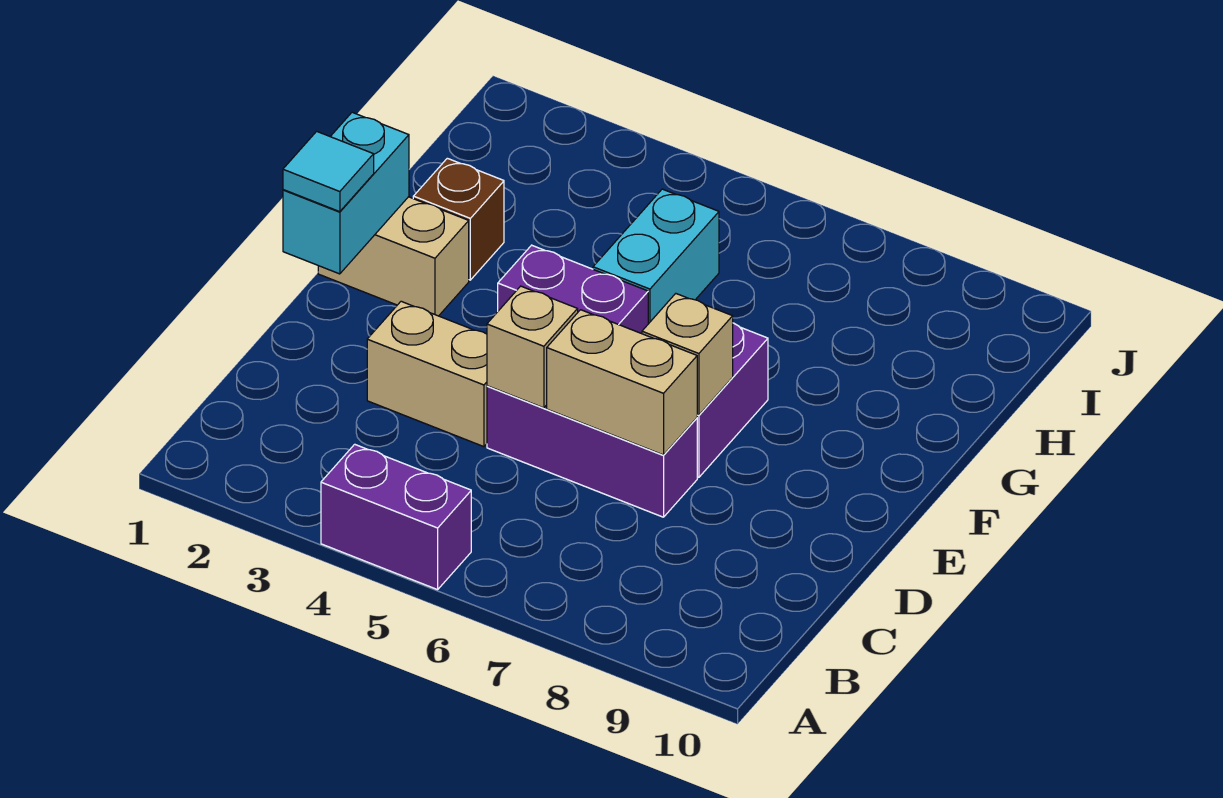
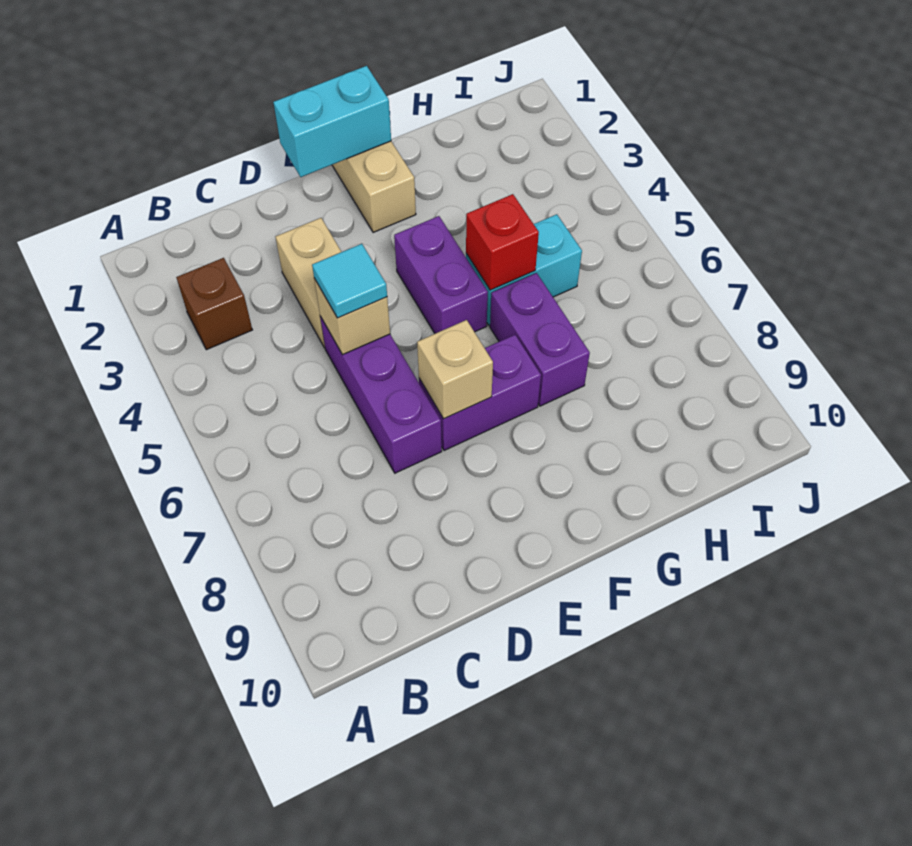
purple brick A4:A5 level 1 -> purple brick G6:G7 level 1
tan brick D6:D7 level 2 -> none
cyan tile E1 level 3 -> cyan tile D5 level 3
brown brick G2 level 1 -> brown brick B3 level 1
none -> red brick G5 level 2

